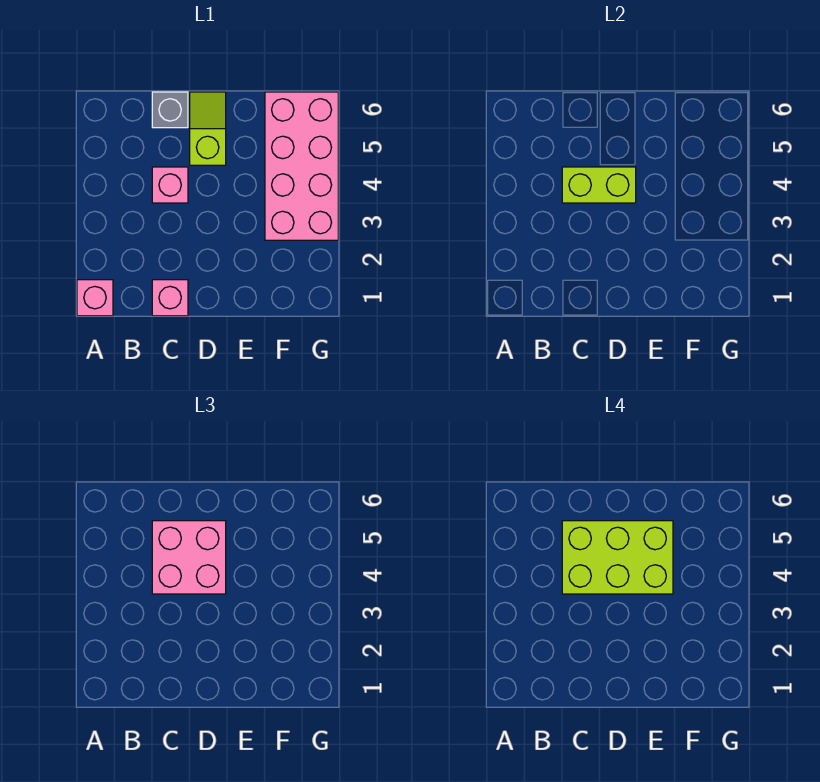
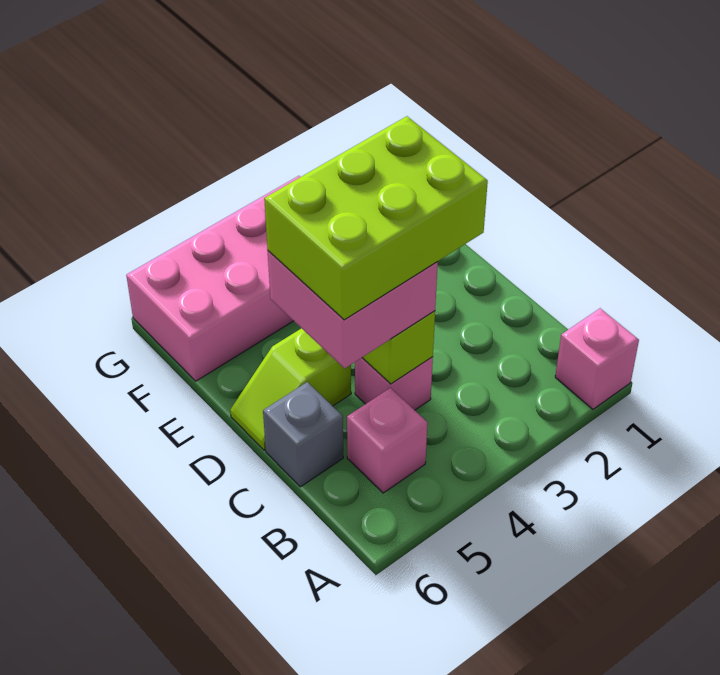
pink brick C1 level 1 -> pink brick B5 level 1
lime brick C4:E5 level 4 -> lime brick C3:D5 level 4

